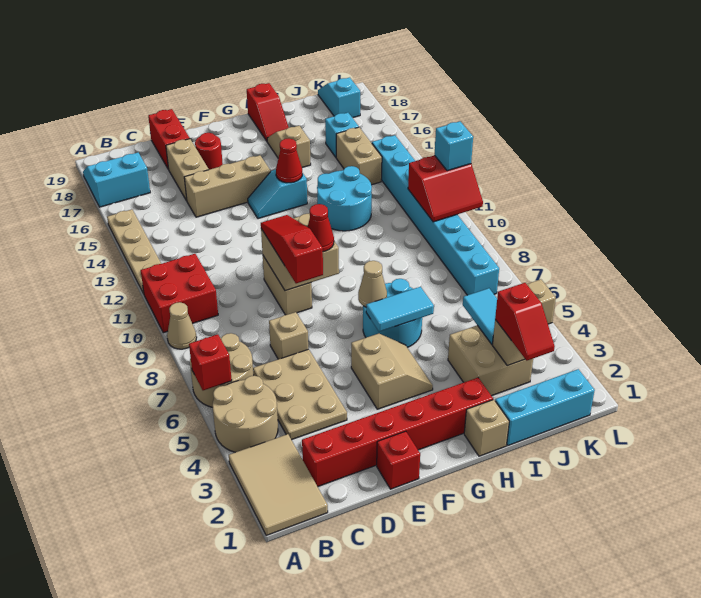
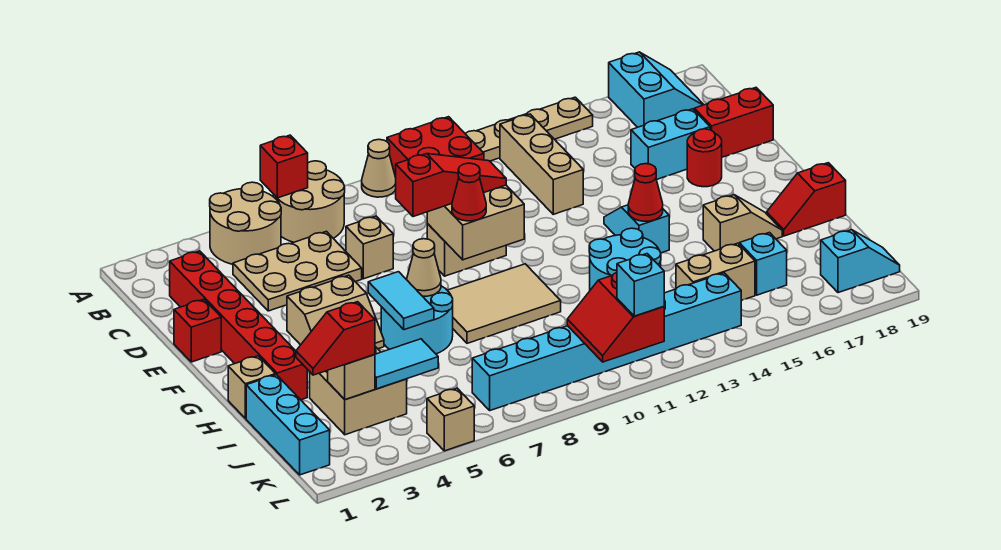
tan tile A1:B3 level 1 -> tan tile G8:H10 level 1
tan brick D15:F15 level 1 -> tan brick B13:D13 level 1
tan brick D16:D17 level 1 -> cyan brick D16:D17 level 1

